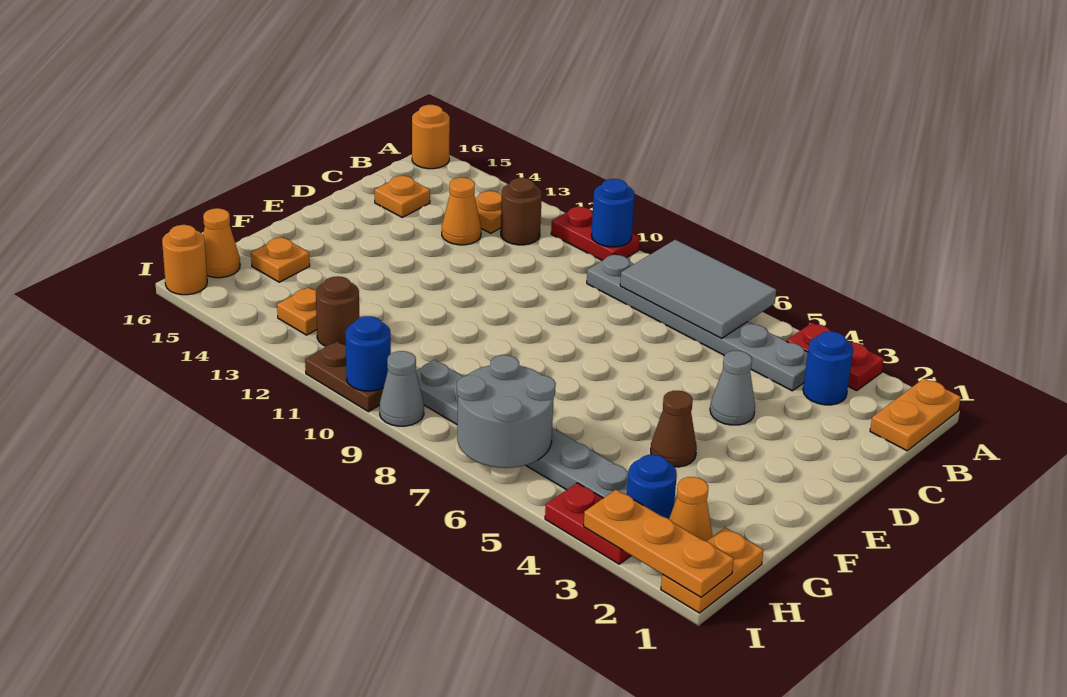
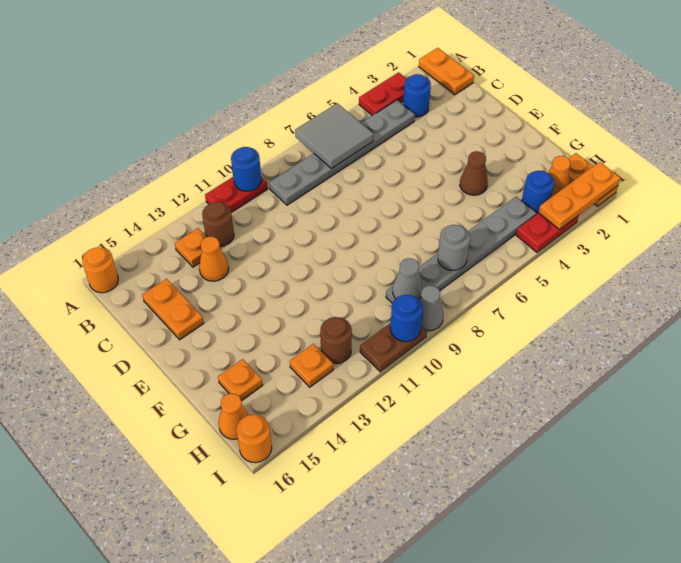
grey tile A6:B8 level 2 -> grey tile A6:B7 level 2
orange plate C15 level 1 -> orange plate C15:D15 level 1
grey cone D4 level 1 -> grey cone H9 level 2
grey round brick H6:I7 level 2 -> grey round brick H7 level 2

